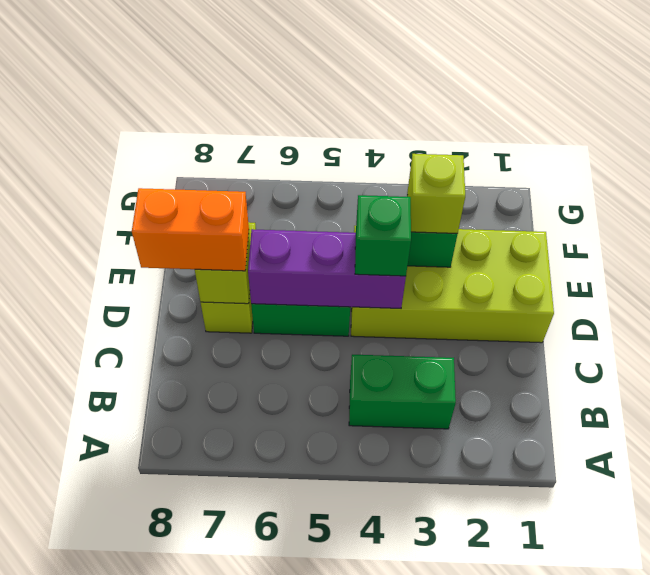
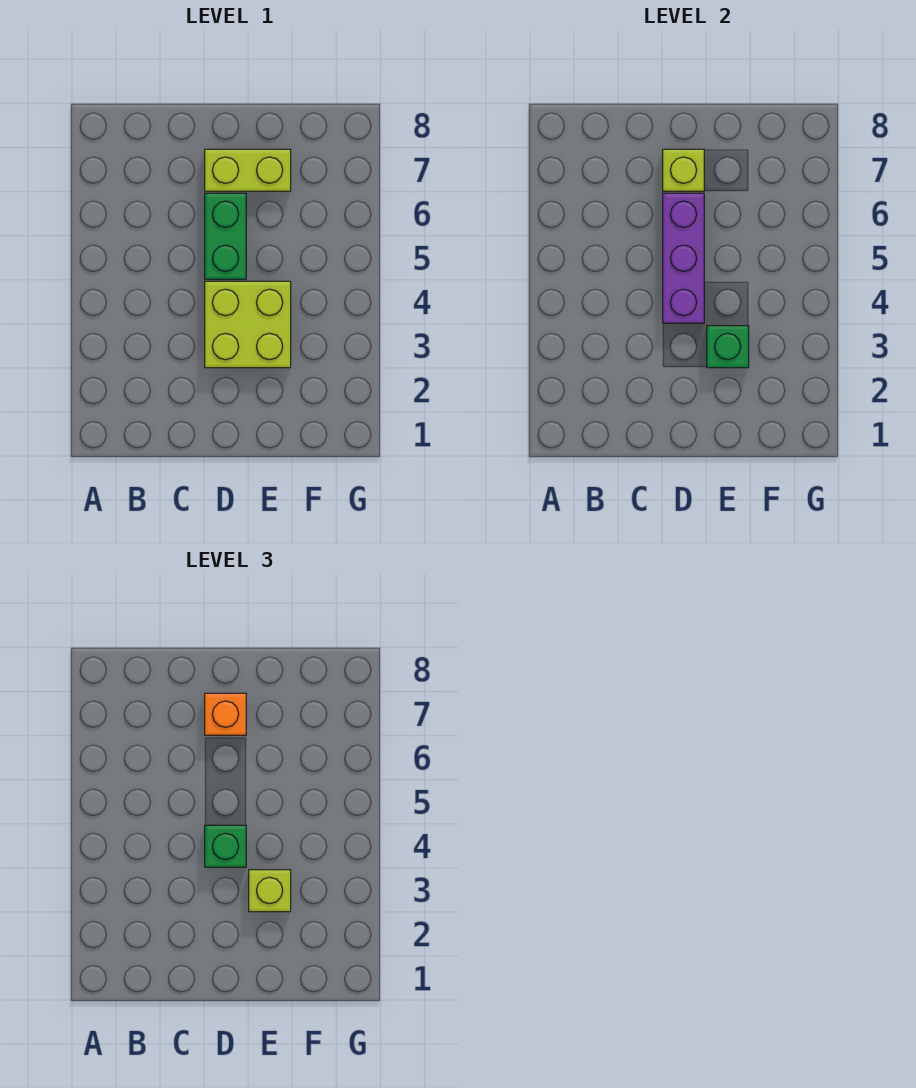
green brick B3:B4 level 1 -> none
lime brick D1:E4 level 1 -> lime brick D3:E4 level 1
orange brick D7:D8 level 3 -> orange brick D7 level 3

